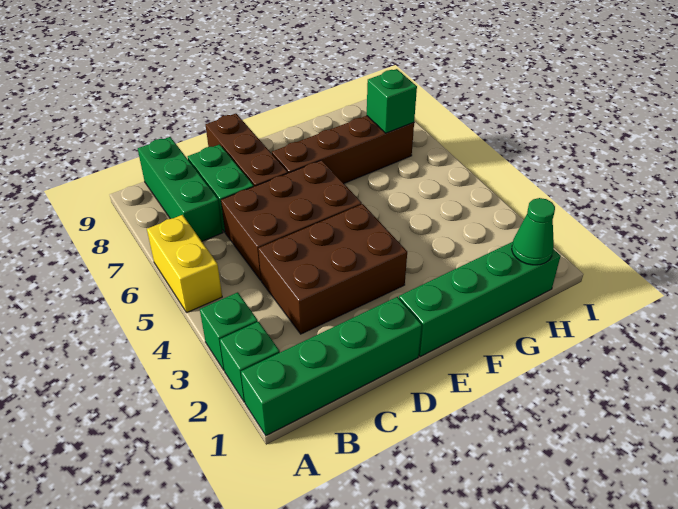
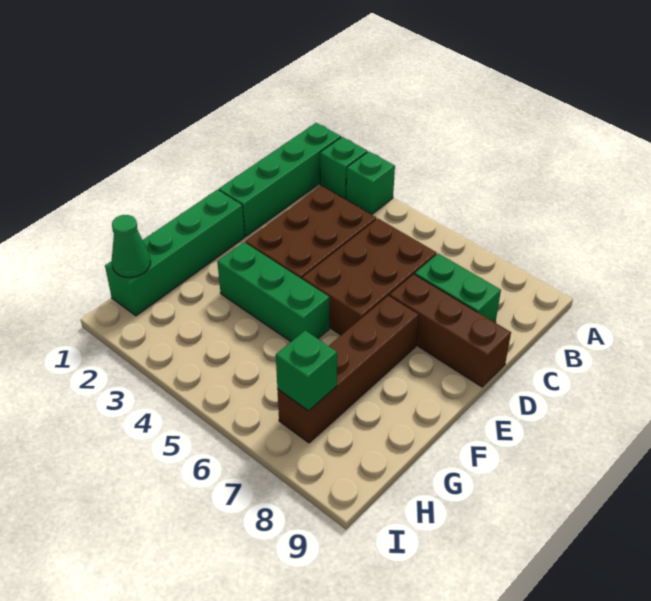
yellow brick A5:A6 level 1 -> none
green brick B7:B9 level 1 -> green brick F3:F5 level 1

